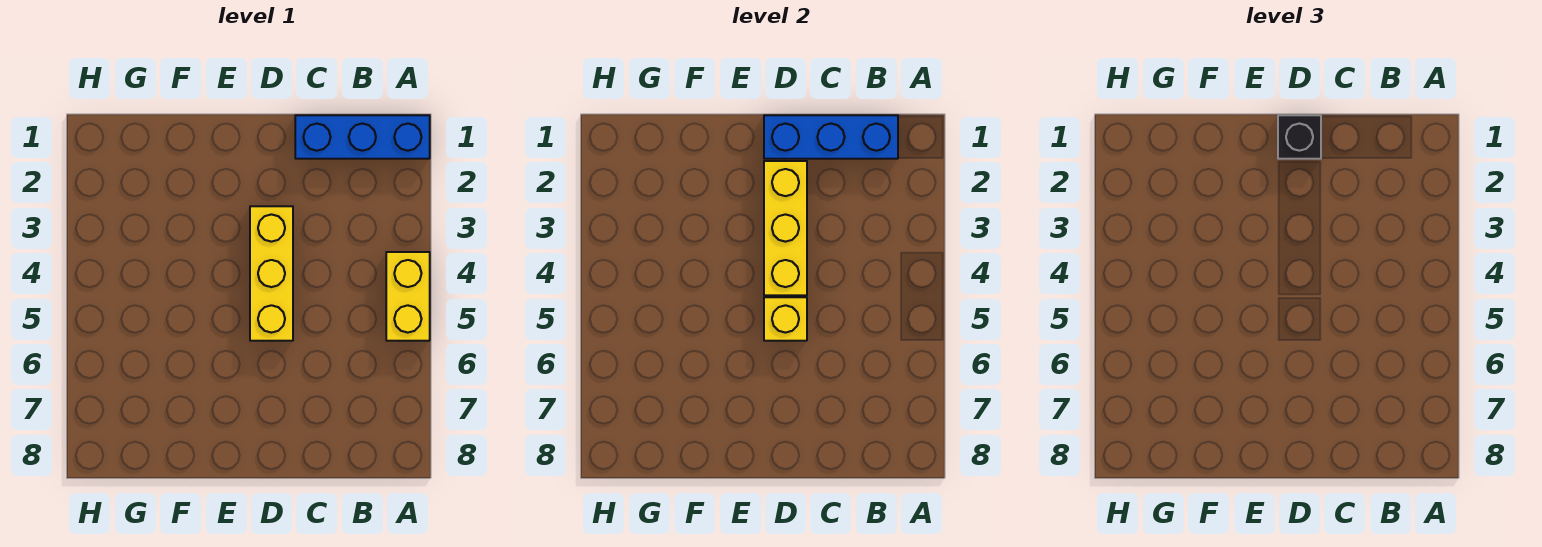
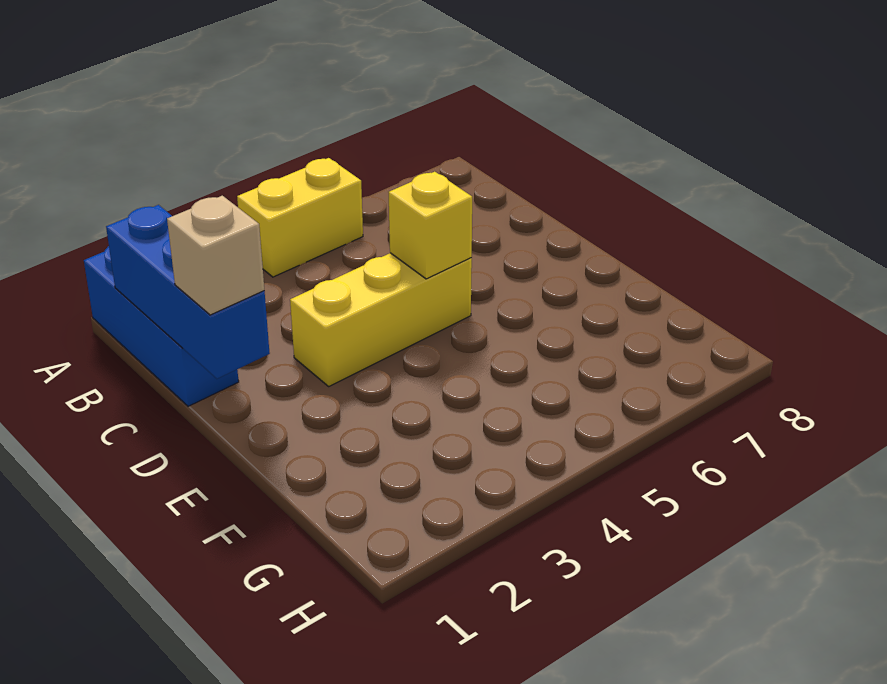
black brick D1 level 3 -> tan brick D1 level 3
yellow brick D2:D4 level 2 -> none

